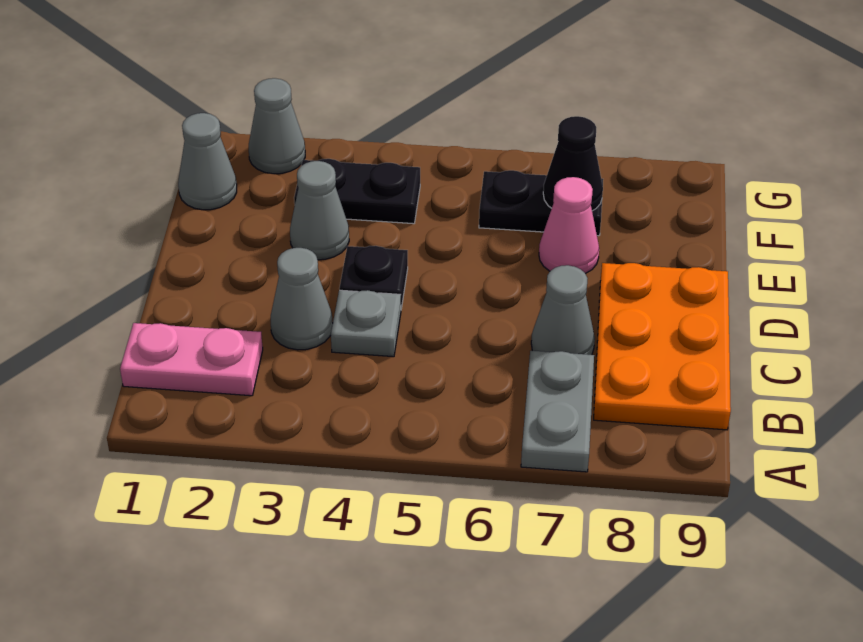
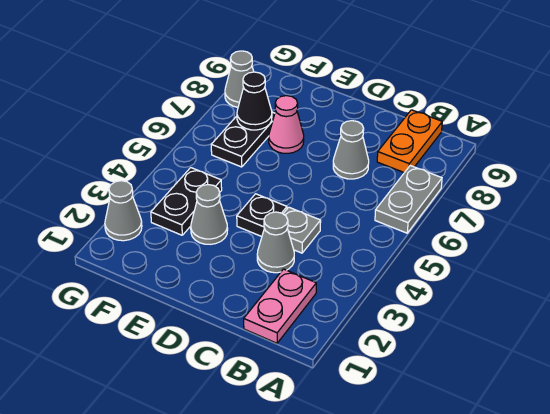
grey plate A7:B7 level 1 -> grey plate A6:A7 level 1
orange plate B8:D9 level 1 -> orange plate B8:B9 level 1
grey cone F1 level 1 -> grey cone G8 level 1

